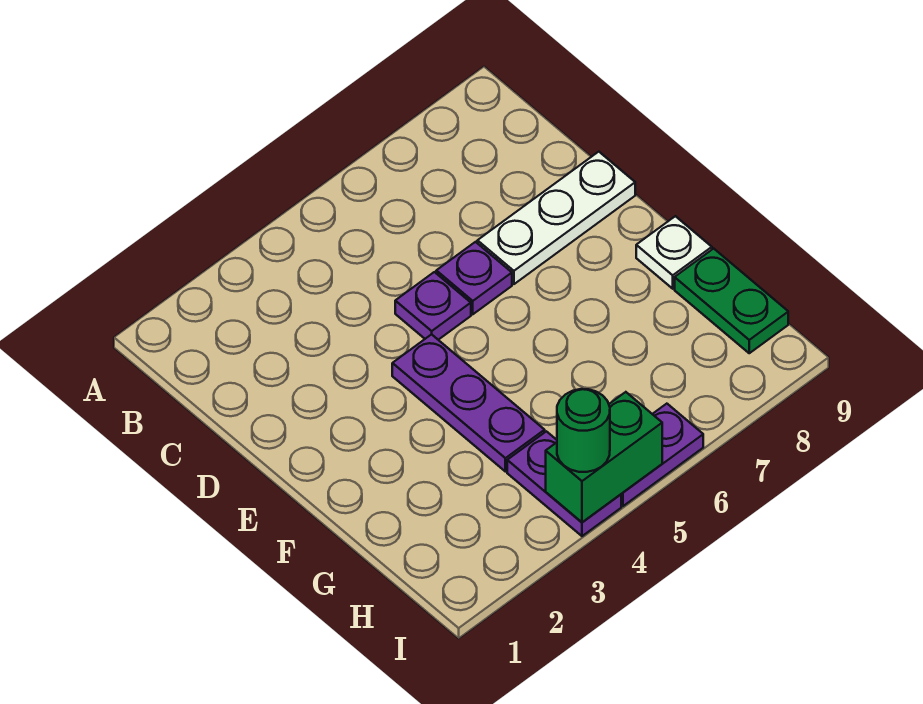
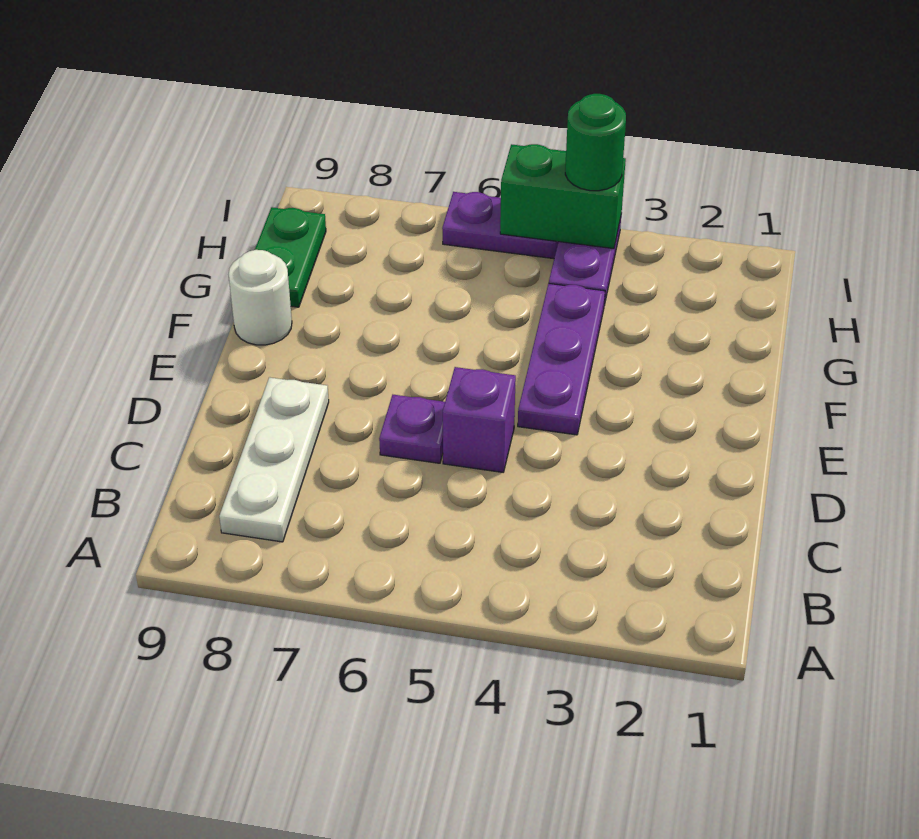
purple plate D5 level 1 -> purple brick D5 level 1
white plate D7:D9 level 1 -> white plate B8:D8 level 1
white plate F9 level 1 -> white round brick F9 level 1

